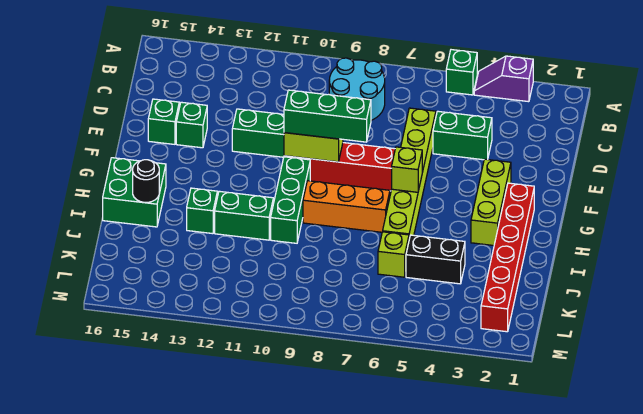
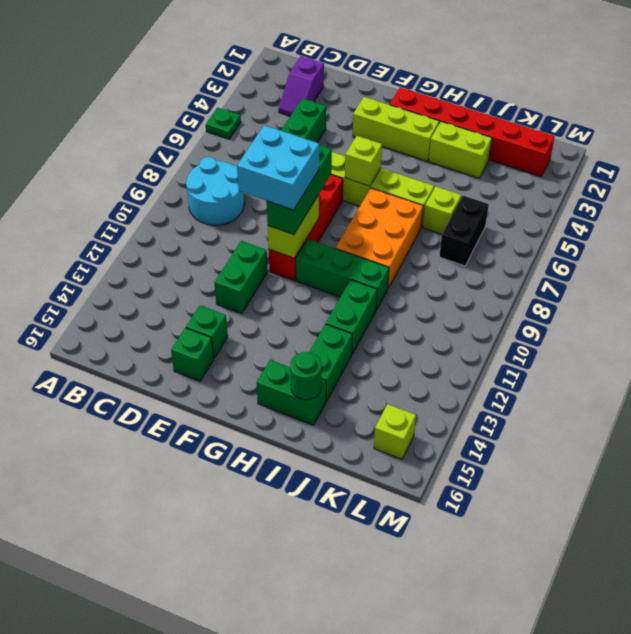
purple slope A3:A4 level 1 top 3 -> purple slope C2:C3 level 1 top 2
green brick A5 level 1 -> green plate A5 level 1
none -> cyan brick E9:F10 level 4
orange brick H7:H9 level 1 -> orange brick H7:I9 level 1
green brick H15:I16 level 1 -> green brick H15:I15 level 1
none -> lime brick I3:J3 level 1
green brick I13 level 1 -> green brick I13:I14 level 1
black round brick I15 level 2 -> green round brick I15 level 2
black brick J4:J5 level 1 -> black brick K6:K7 level 1
none -> lime brick L15 level 1

